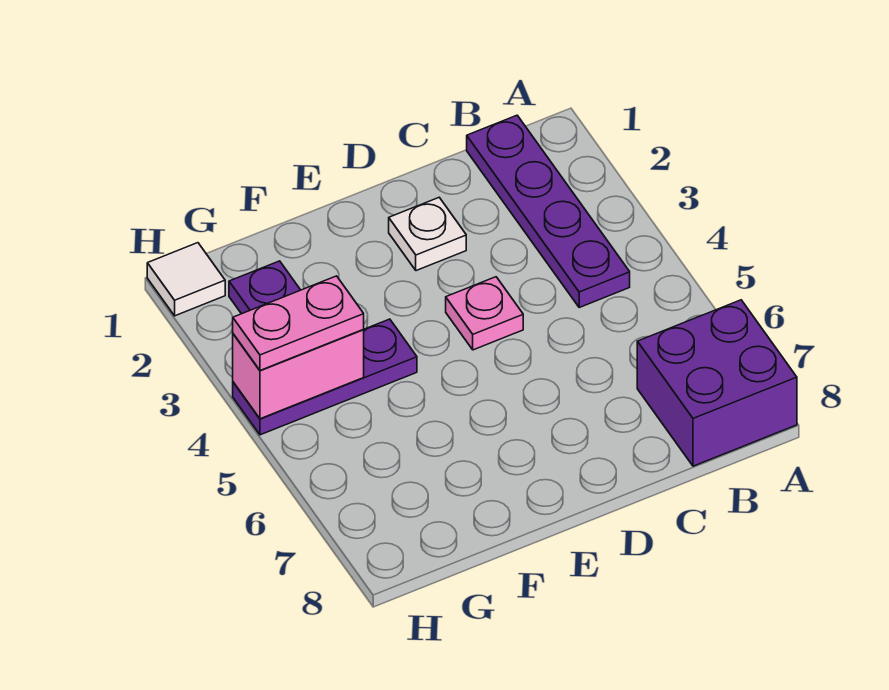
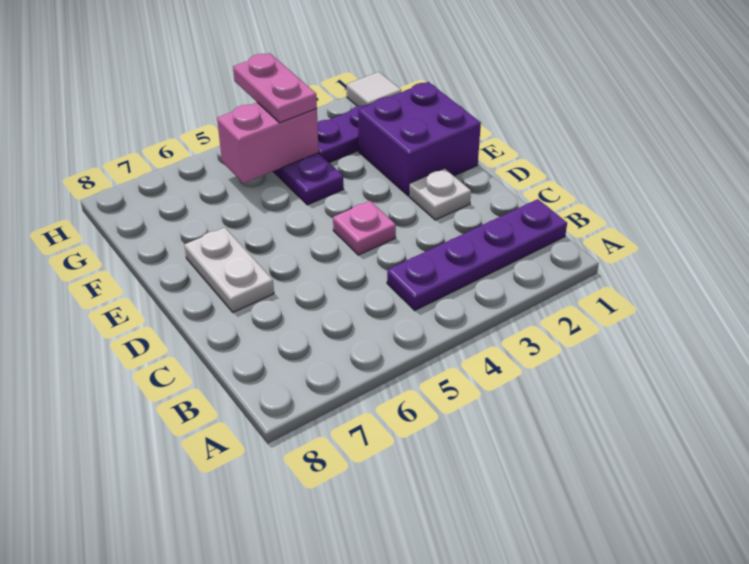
purple brick A7:B8 level 1 -> purple brick E1:F2 level 1
none -> white plate D7:E7 level 1
pink brick G4:H4 level 2 -> pink brick G4:G5 level 2

